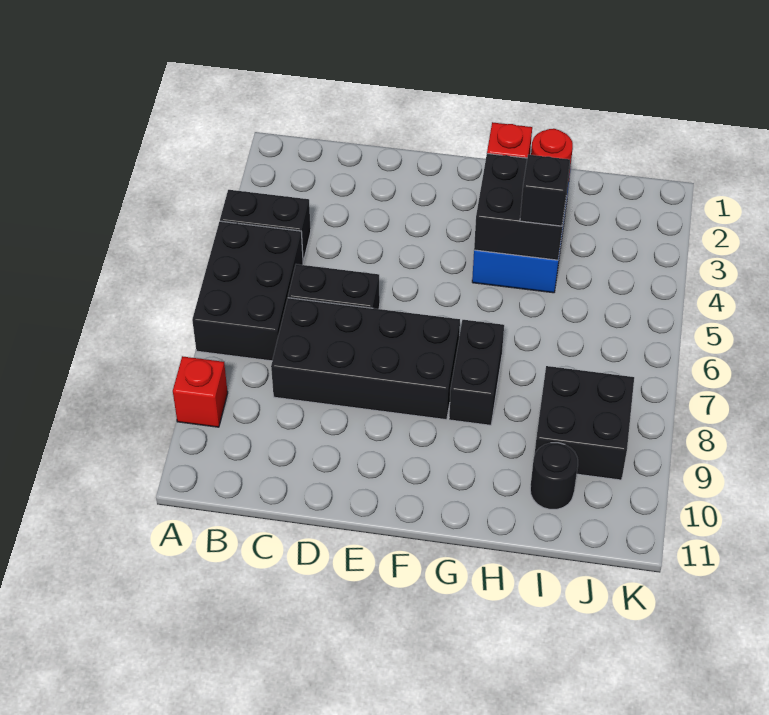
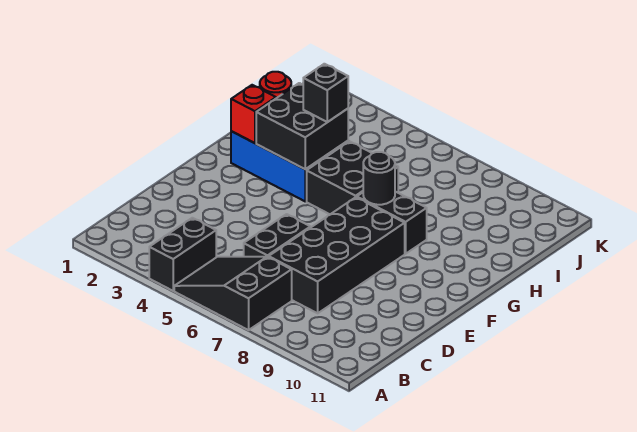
black brick A5:B7 level 1 -> black slope A5:B7 level 1 top 7
red brick A9 level 1 -> none
black brick I8:J9 level 1 -> black brick G5:H6 level 1
black round brick I10 level 1 -> black round brick G7 level 2

